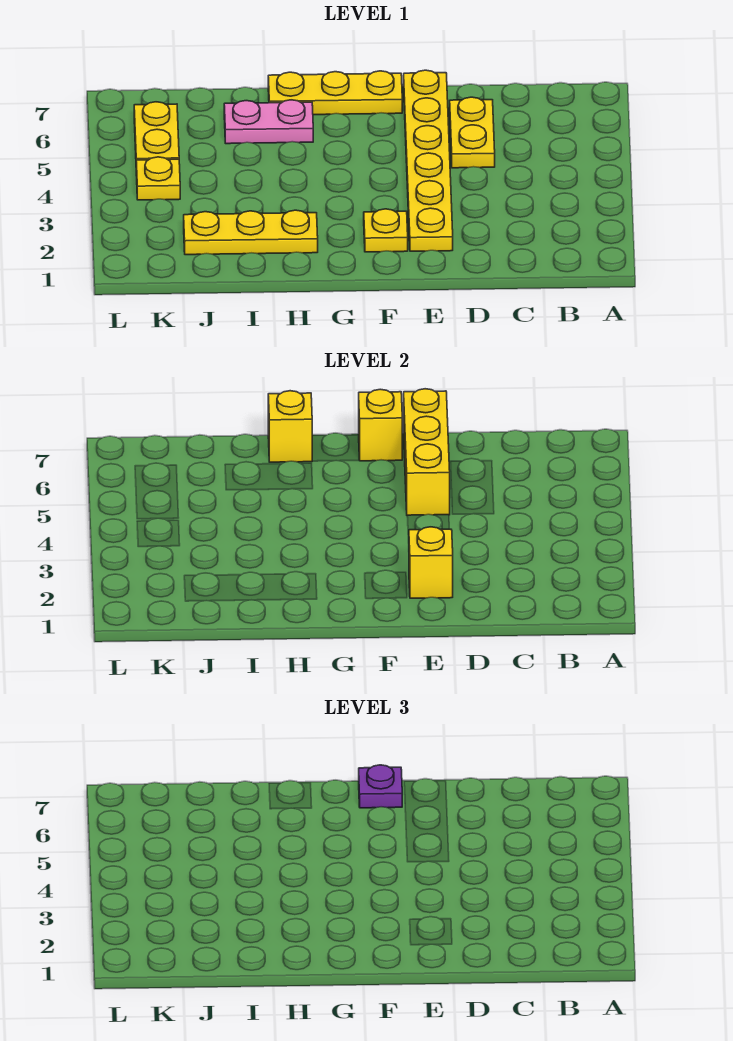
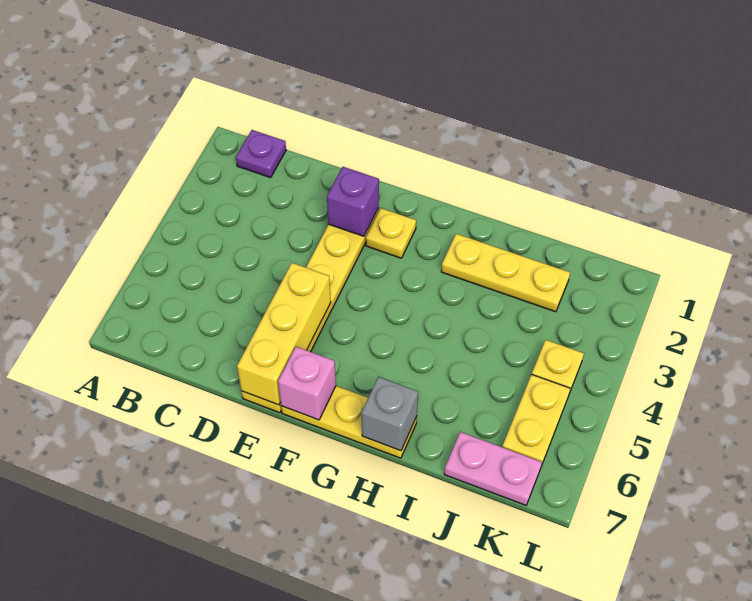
yellow plate D5:D6 level 1 -> none
yellow brick E2 level 2 -> purple brick E2 level 2
yellow brick F7 level 2 -> pink brick F7 level 2
purple plate F7 level 3 -> purple plate B1 level 1
pink plate H6:I6 level 1 -> pink plate J7:K7 level 1
yellow brick H7 level 2 -> grey brick H7 level 2

